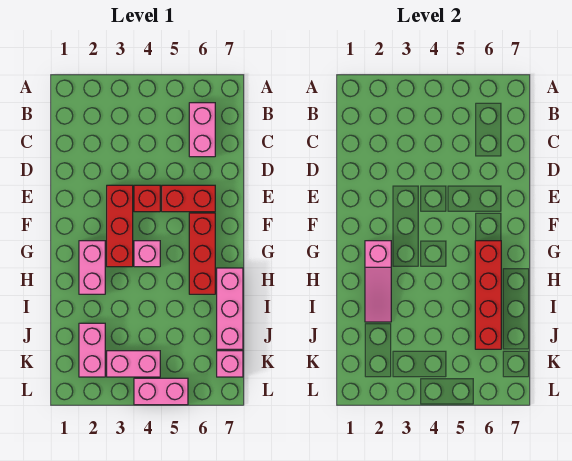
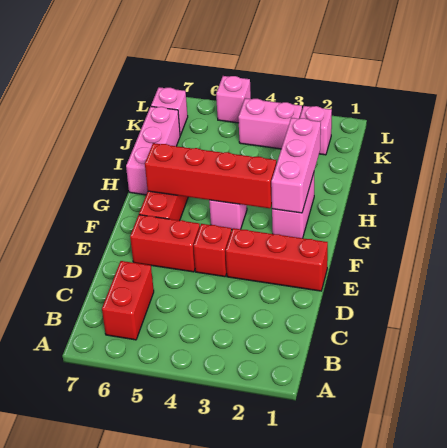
pink brick B6:C6 level 1 -> red brick B6:C6 level 1
red brick E3:G3 level 1 -> red brick E1:E3 level 1
pink slope G2:I2 level 2 top G -> pink brick G2:I2 level 2
red brick G6:J6 level 2 -> red brick G3:G6 level 2
pink brick J2:K2 level 1 -> pink brick K2 level 1
pink brick L4:L5 level 1 -> pink brick L5 level 1

